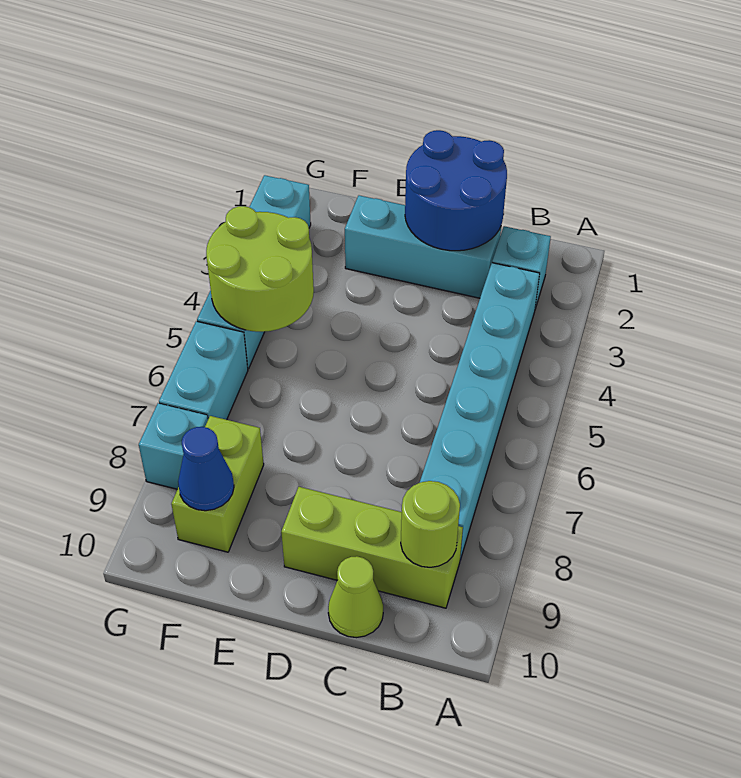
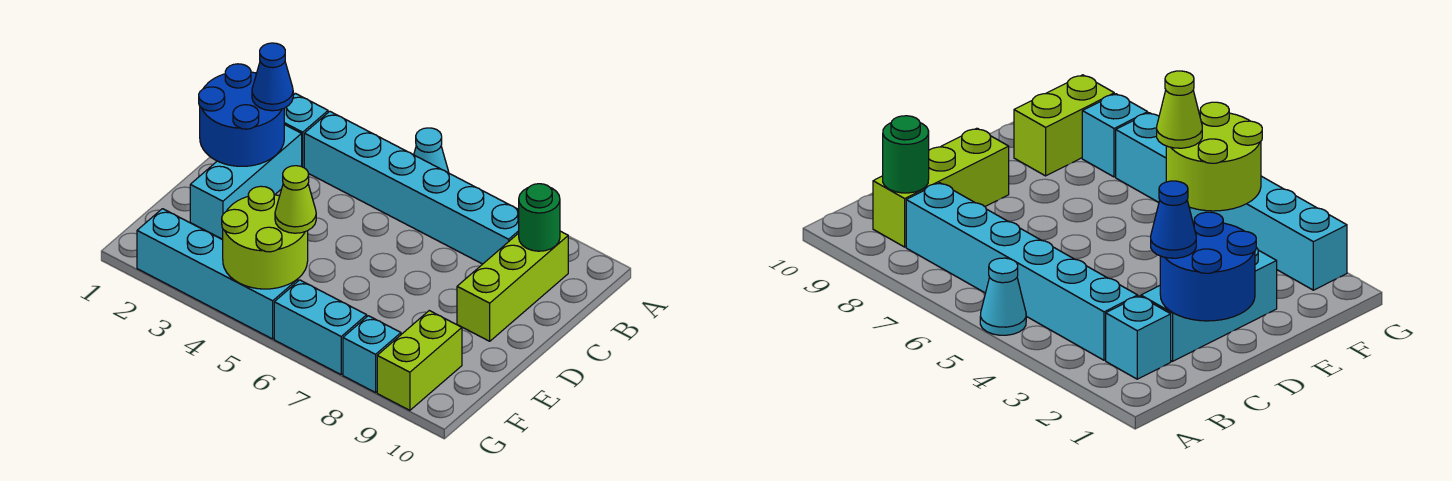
none -> cyan cone A5 level 1
lime round brick B9 level 2 -> green round brick B9 level 2
lime cone C10 level 1 -> lime cone F5 level 3
lime brick F8:F9 level 1 -> lime brick F9:G9 level 1
blue cone F9 level 2 -> blue cone C2 level 3

